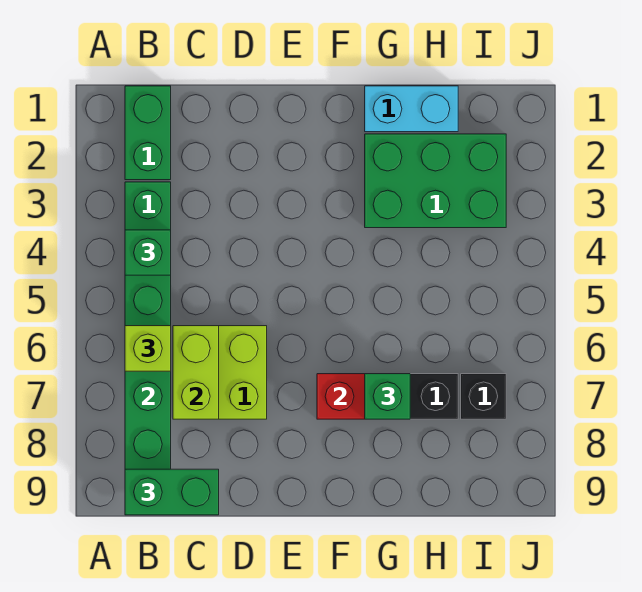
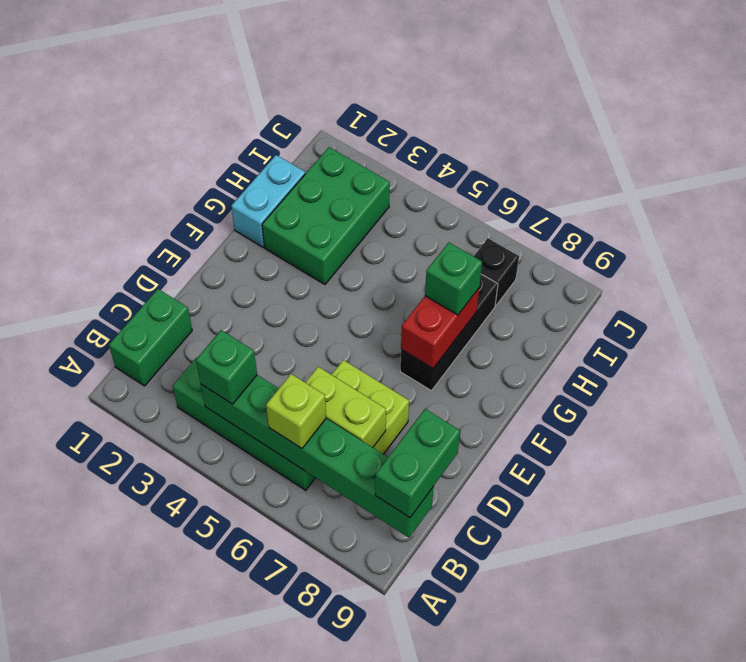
green brick B1:B2 level 1 -> green brick B1:C1 level 1

